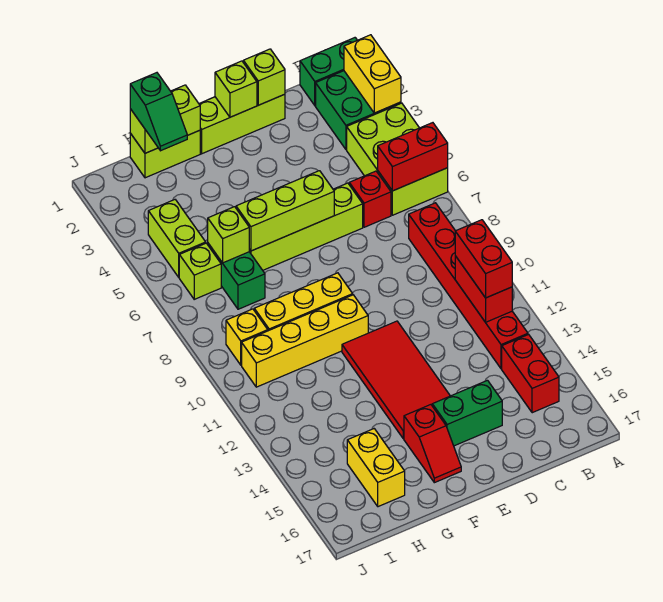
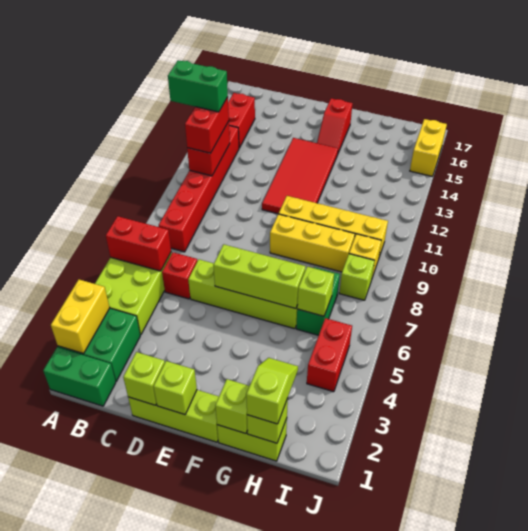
green brick D15:E15 level 1 -> green brick A12:B12 level 4
red slope F15:F16 level 1 top 15 -> red slope F15:F16 level 1 top 16
green slope H1:H2 level 3 top 1 -> lime slope H1:H2 level 3 top 1
yellow brick H15:H16 level 1 -> yellow brick J15:J16 level 1
lime brick I4:I5 level 1 -> red brick I4:I5 level 1
lime brick I6 level 1 -> lime brick I8 level 1

